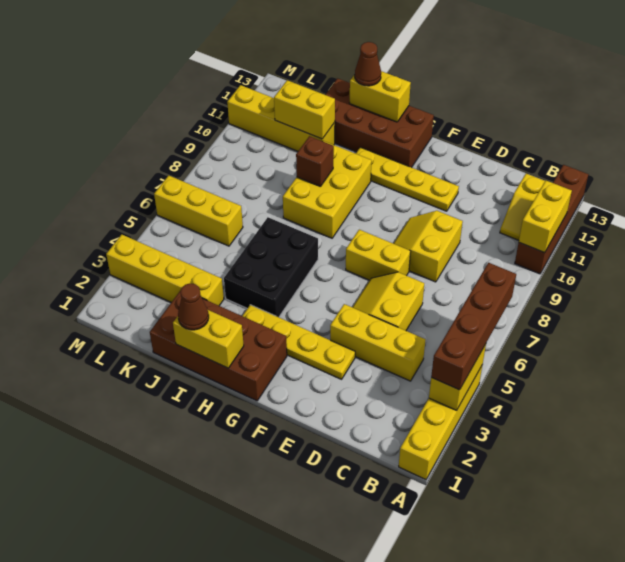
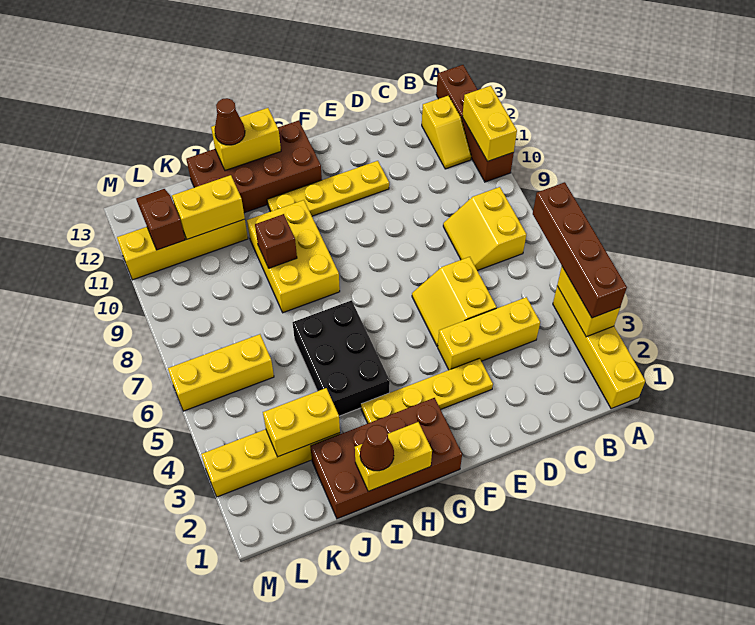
yellow slope D8:E9 level 1 top D -> yellow slope B7:C8 level 1 top B
yellow brick E7:F7 level 1 -> yellow brick J3:K3 level 2
none -> brown slope L11:L12 level 2 top 11

